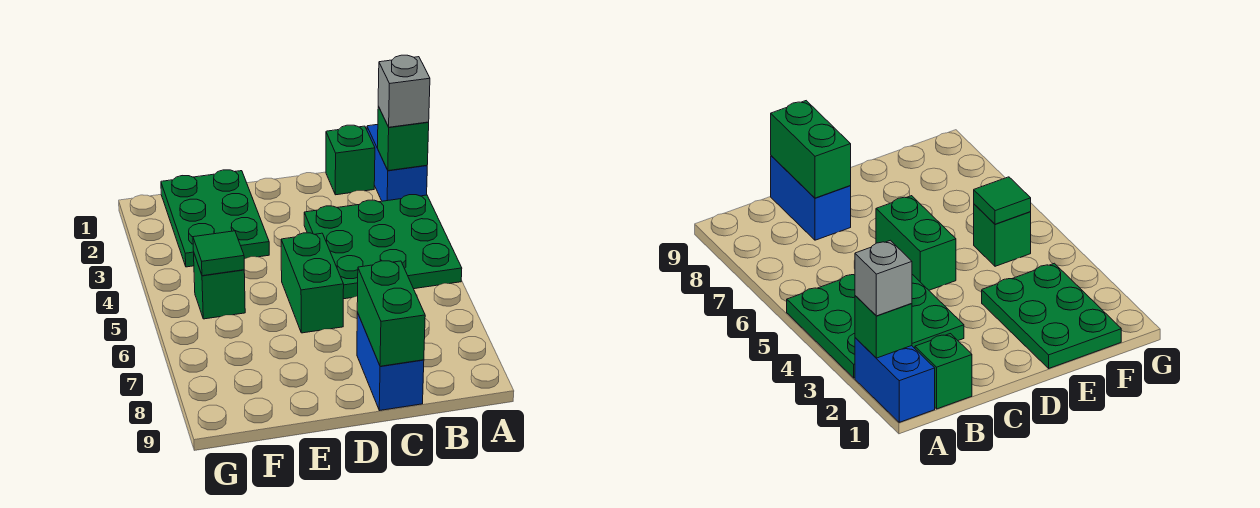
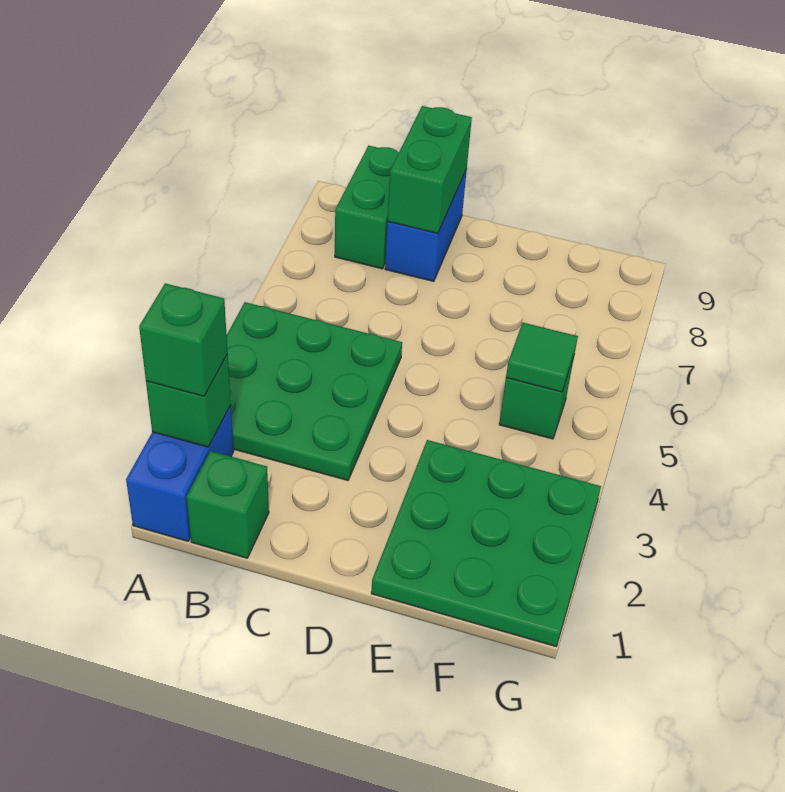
grey brick A2 level 3 -> green brick A2 level 3
green brick D5:D6 level 1 -> green brick B8:B9 level 1
green plate E1:F3 level 1 -> green plate E1:G3 level 1

